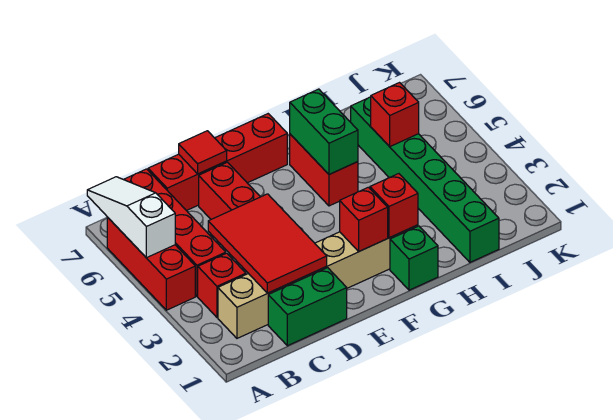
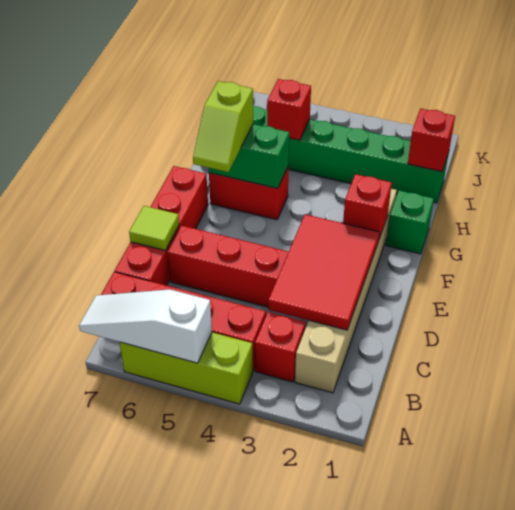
red brick A4:A6 level 1 -> lime brick A4:A6 level 1
green brick C1:D1 level 1 -> none
red tile C2:D4 level 2 -> red tile C2:E3 level 2
red tile D7 level 2 -> lime tile D7 level 2
none -> lime slope F6:G6 level 3 top G
red brick G2 level 2 -> red brick I1 level 2

